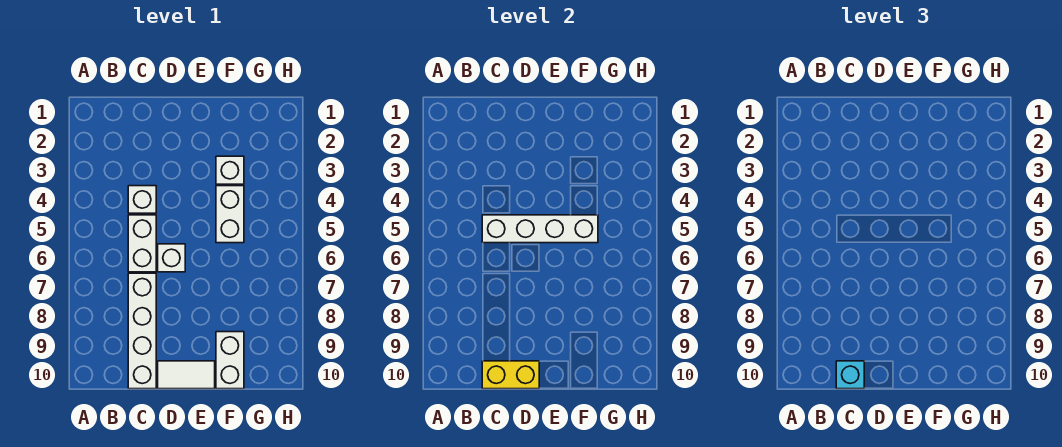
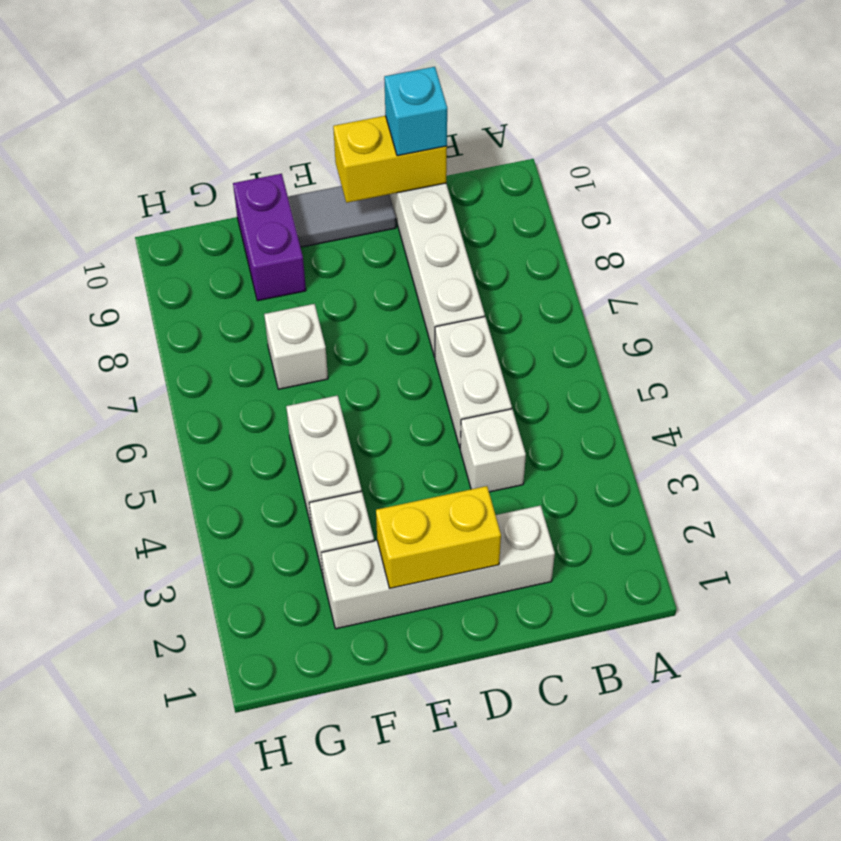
white brick C5:F5 level 2 -> white brick C2:F2 level 1
none -> yellow brick D2:E2 level 2
white brick D6 level 1 -> white brick F7 level 1
white tile D10:E10 level 1 -> grey tile D10:E10 level 1
white brick F9:F10 level 1 -> purple brick F9:F10 level 1

